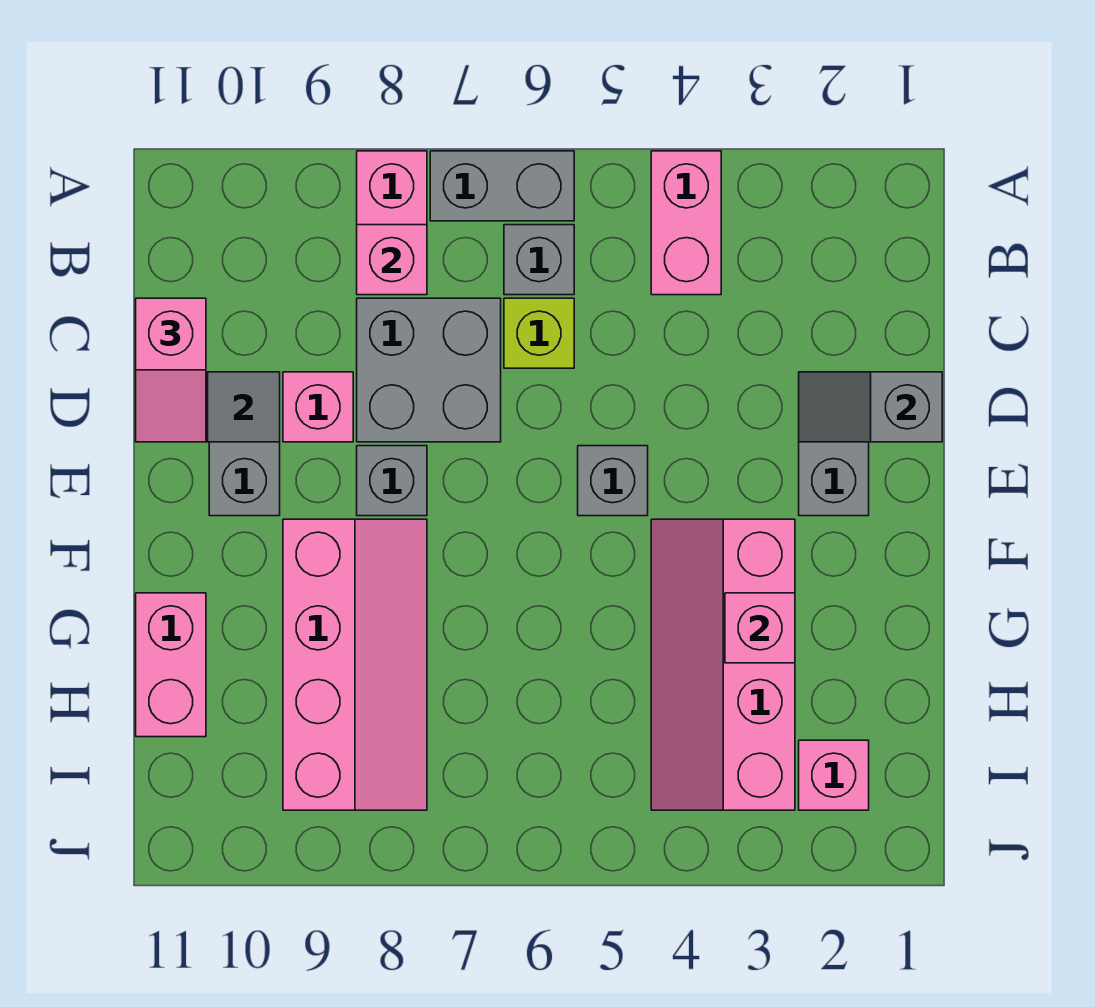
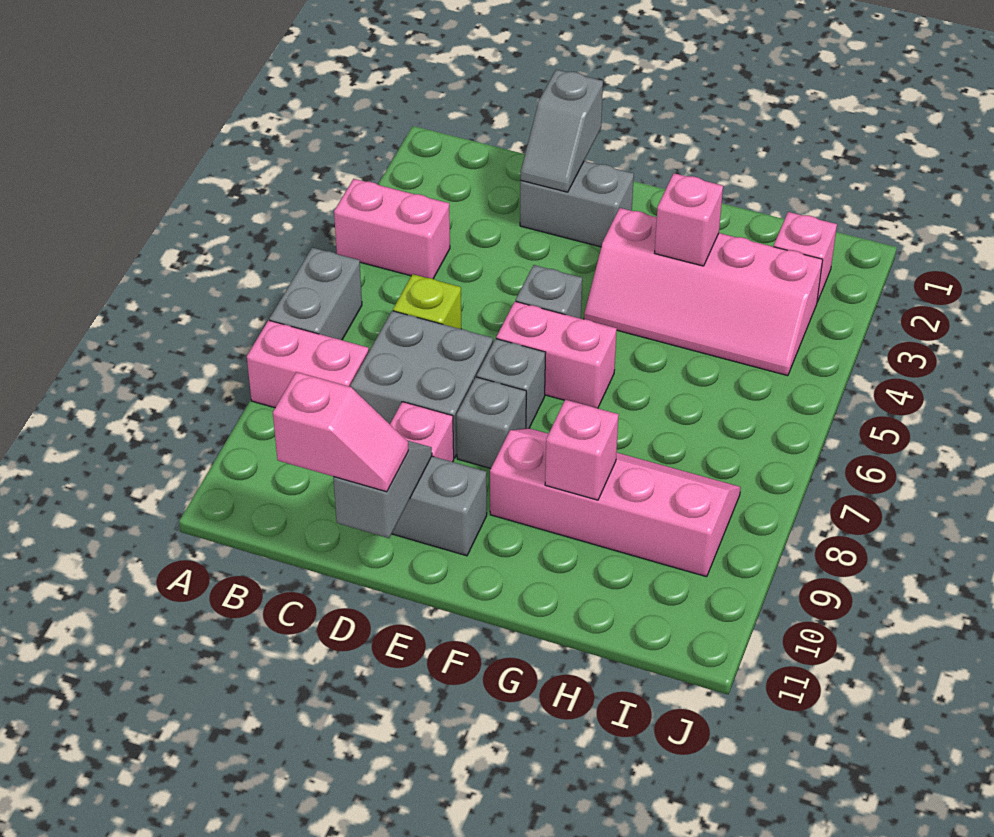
grey brick B6 level 1 -> grey brick E7 level 1
pink brick B8 level 2 -> pink brick G9 level 2
pink brick G11:H11 level 1 -> pink brick E6:F6 level 1

